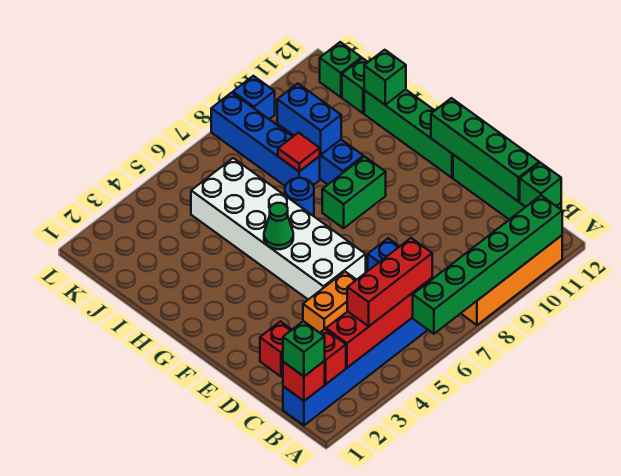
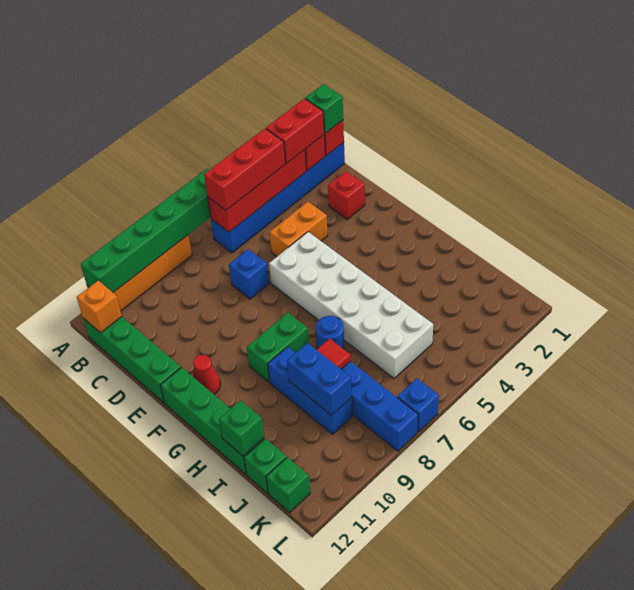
none -> red brick B2:B3 level 3
green brick B12 level 2 -> orange brick B12 level 2
green brick C12:F12 level 2 -> none
none -> red cone F11 level 1
green cone G5 level 2 -> none
blue brick L9 level 1 -> blue brick L7 level 1

